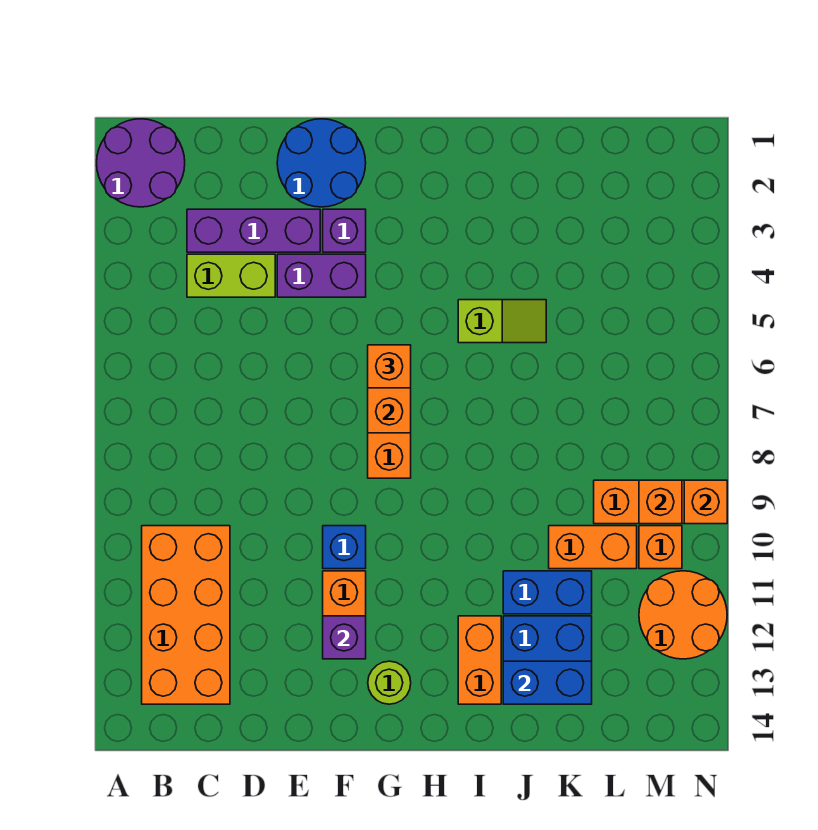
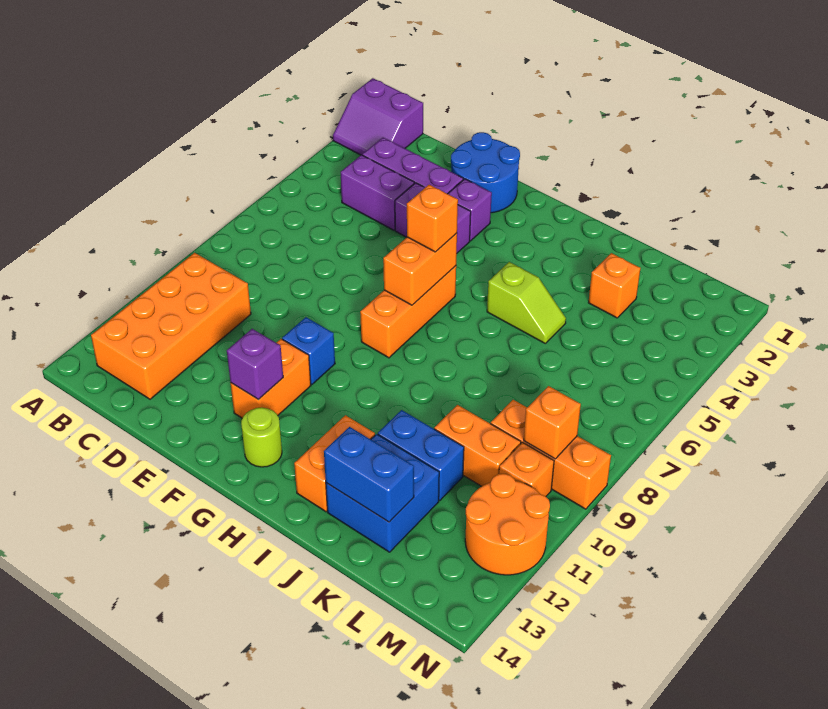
purple round brick A1:B2 level 1 -> purple slope A1:B2 level 1 top 1
lime brick C4:D4 level 1 -> purple brick C4:D4 level 1
orange brick N9 level 2 -> orange brick K3 level 1

